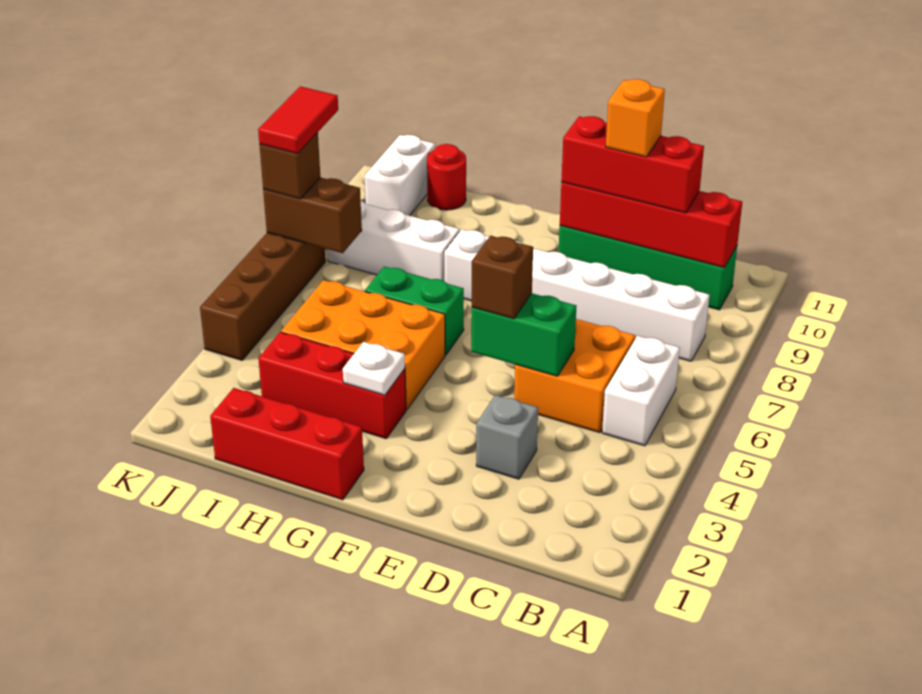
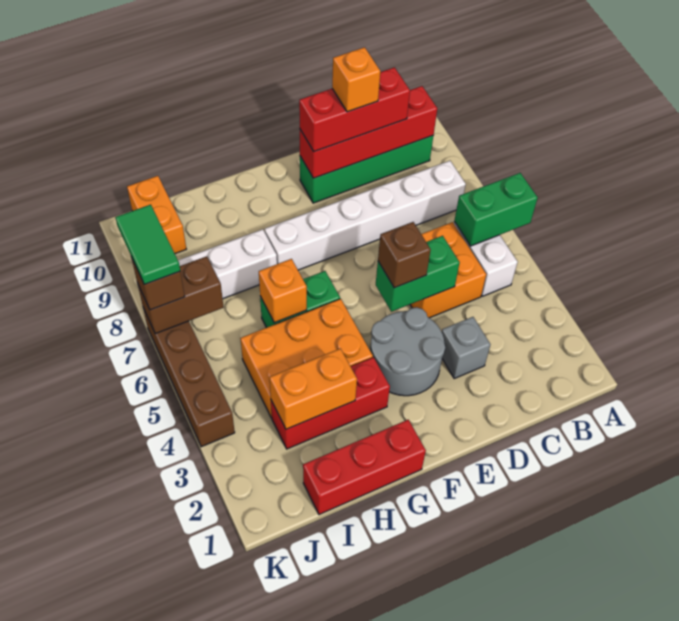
none -> green brick A6:B6 level 2
none -> grey round brick E3:F4 level 1
white plate G3 level 2 -> none
none -> orange brick H3:I3 level 2
none -> orange brick H6 level 2
red round brick I11 level 1 -> none
white brick J10:J11 level 1 -> orange brick J10:J11 level 1
red tile K7:K8 level 4 -> green tile K7:K8 level 4

